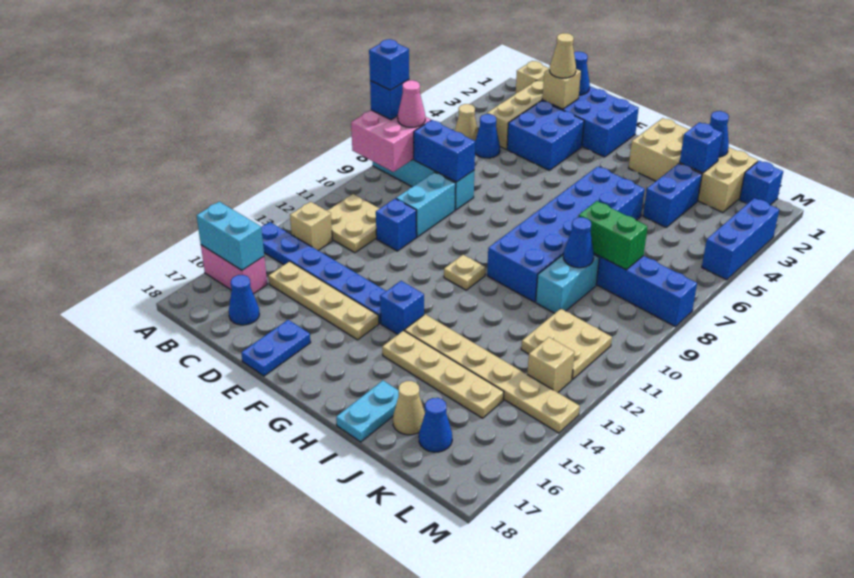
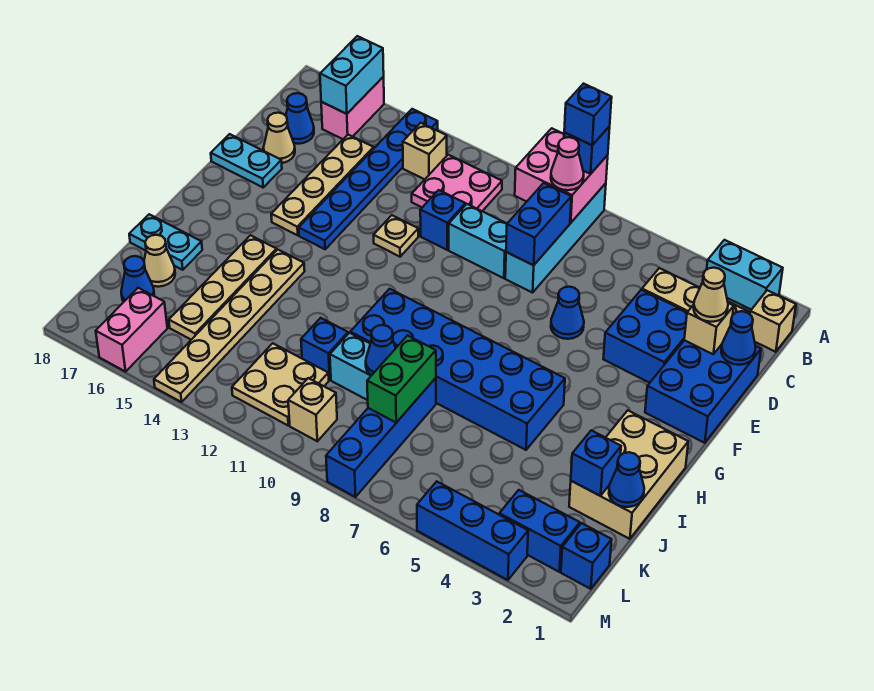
none -> cyan brick A2:A3 level 1
tan cone B5 level 1 -> tan cone D17 level 1
tan plate B11:C12 level 1 -> pink plate B11:C12 level 1
blue cone C5 level 1 -> blue cone E6 level 1
blue plate E17:E18 level 1 -> cyan plate E17:E18 level 1
tan plate G11 level 1 -> tan plate E12 level 1
blue brick G14 level 1 -> blue brick J11 level 1
tan brick H1:K2 level 1 -> tan brick H1:J2 level 1
blue brick J3:J4 level 1 -> blue brick L2:L3 level 1
tan brick L13 level 1 -> tan brick L10 level 1
none -> pink brick L16:M16 level 1

